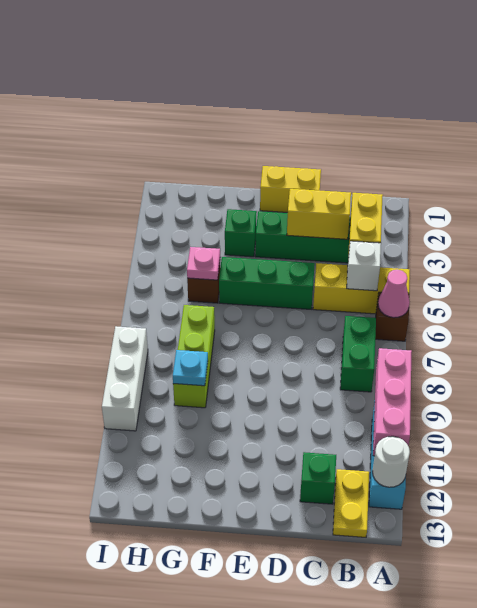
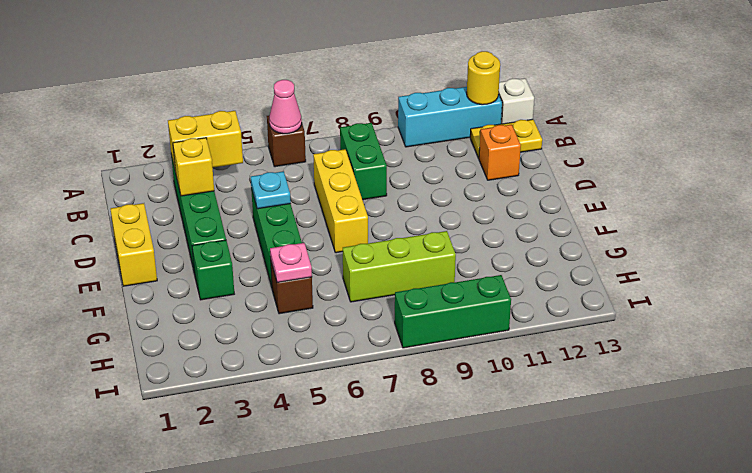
yellow brick A5:C5 level 1 -> yellow brick C7:E7 level 1
pink brick A9:A11 level 2 -> none
white round brick A12 level 2 -> yellow round brick A12 level 2
white brick B5 level 2 -> white brick A13 level 1
green brick B7:B8 level 1 -> green brick B8:C8 level 1
yellow brick C3:D3 level 2 -> yellow brick C3 level 2
green brick C12 level 1 -> orange brick C12 level 1
cyan plate G9 level 2 -> cyan plate D5 level 2
white brick I8:I10 level 1 -> green brick I8:I10 level 1

